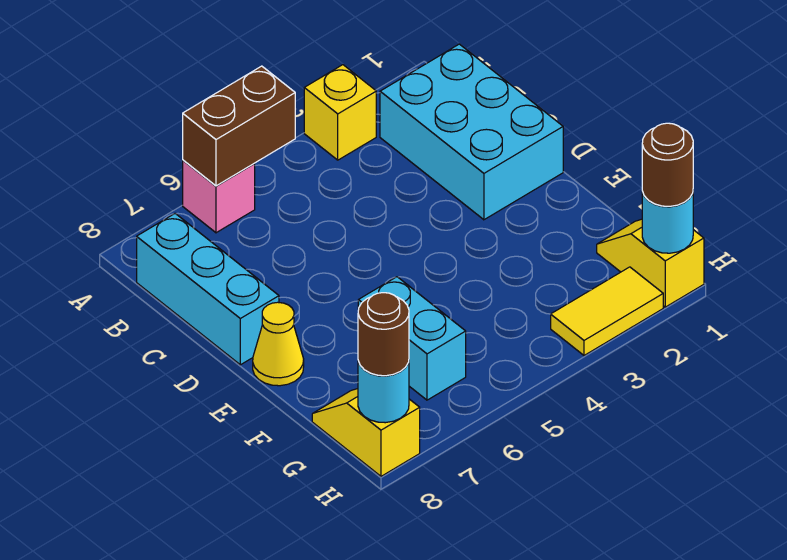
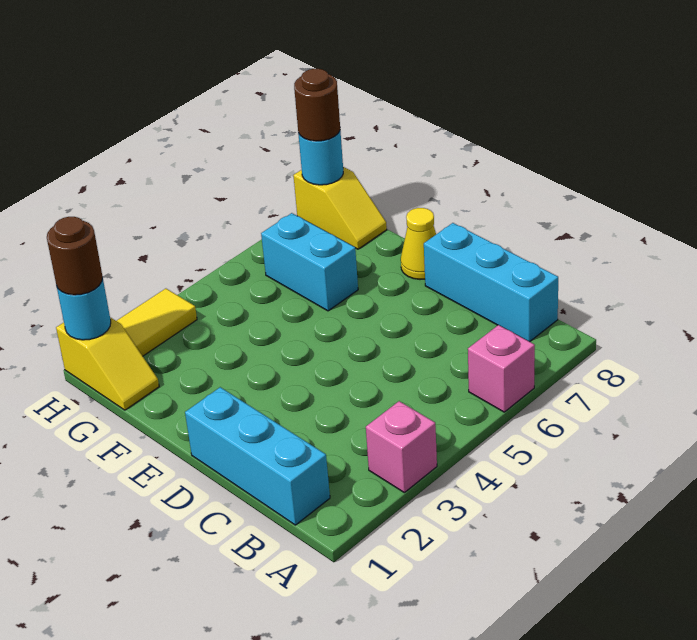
yellow brick A3 level 1 -> pink brick A3 level 1
brown brick A5:A6 level 2 -> none
cyan brick B1:D2 level 1 -> cyan brick B1:D1 level 1

